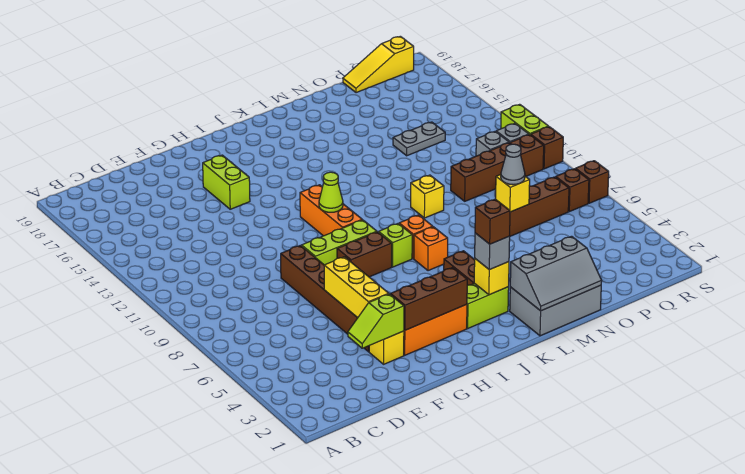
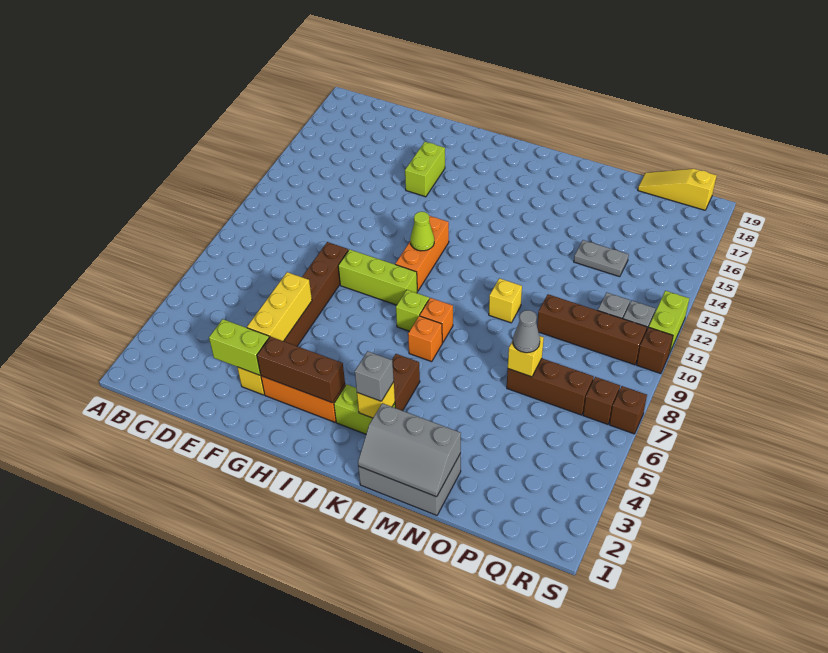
lime slope E3:F3 level 2 top F -> lime brick E3:F3 level 2
brown brick H8:I8 level 1 -> none
brown brick K3 level 4 -> none

